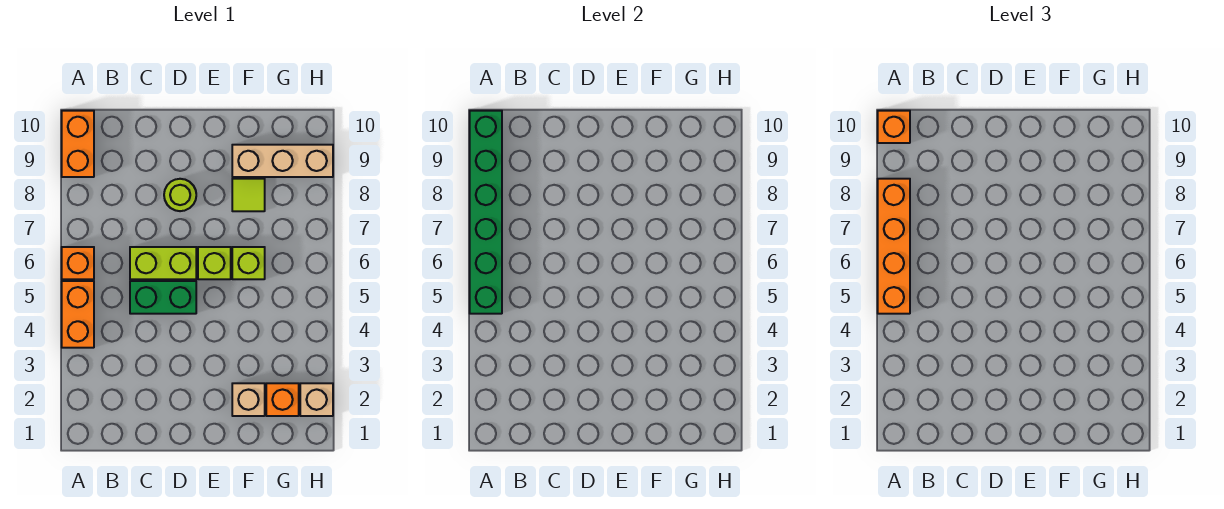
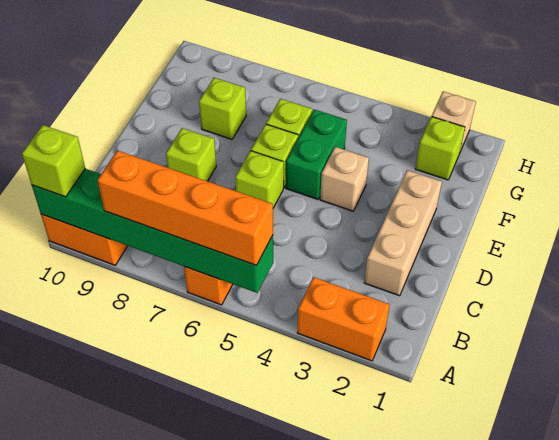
orange brick A4:A5 level 1 -> orange brick A2:A3 level 1
orange brick A10 level 3 -> lime brick A10 level 3
green brick C5:D5 level 1 -> green brick E5:F5 level 1
lime brick C6:D6 level 1 -> lime brick D6 level 1
lime round brick D8 level 1 -> lime brick D8 level 1
tan brick F2 level 1 -> tan brick E4 level 1
lime tile F8 level 1 -> lime brick F8 level 1
tan brick F9:H9 level 1 -> tan brick C2:E2 level 1
orange brick G2 level 1 -> lime brick G2 level 1

